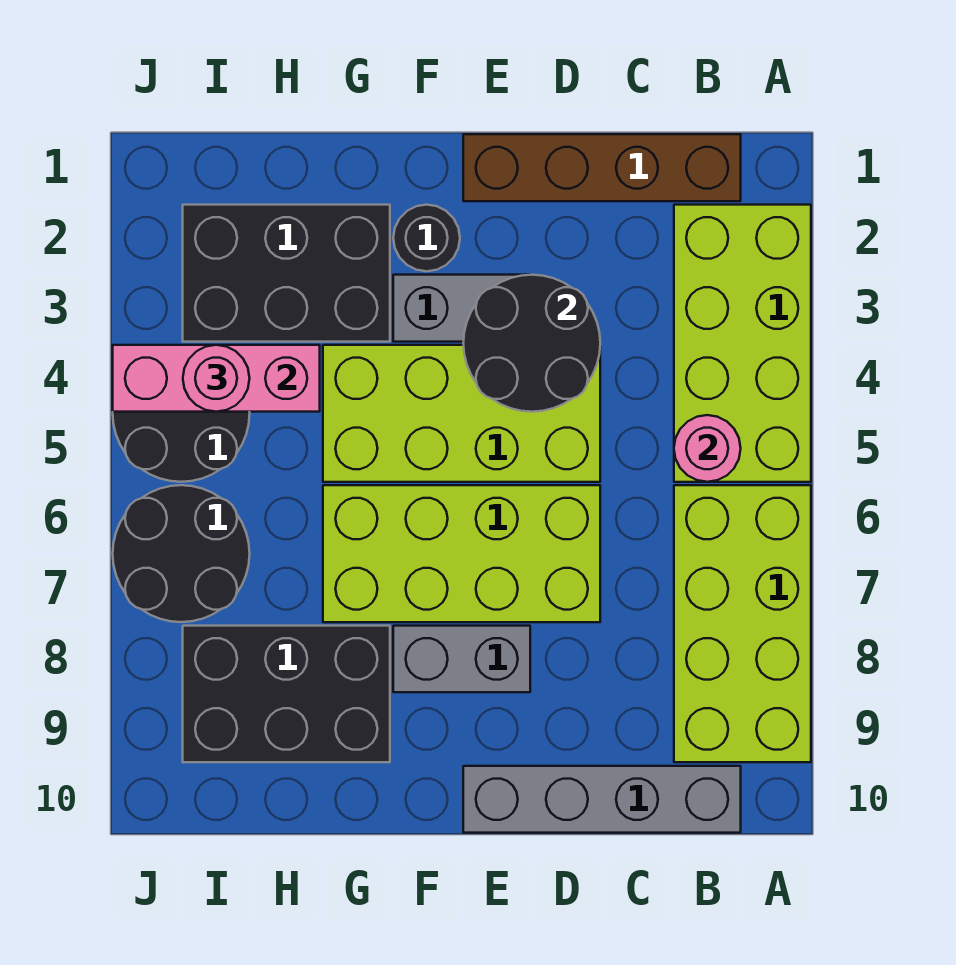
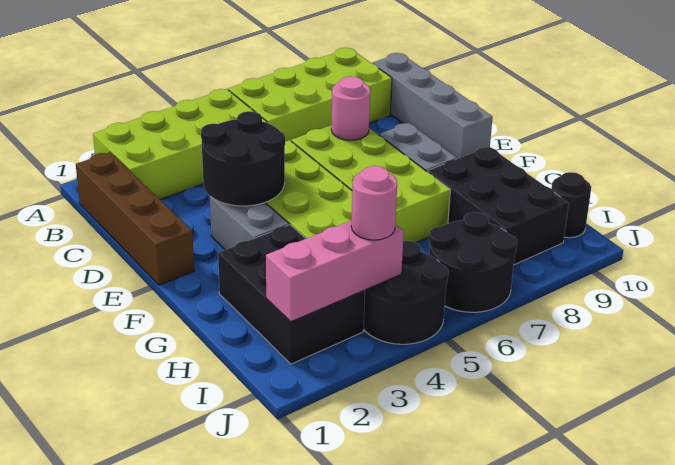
pink round brick B5 level 2 -> pink round brick D7 level 2
black round brick F2 level 1 -> black round brick I10 level 1
pink brick H4:J4 level 2 -> pink brick I2:I4 level 2

